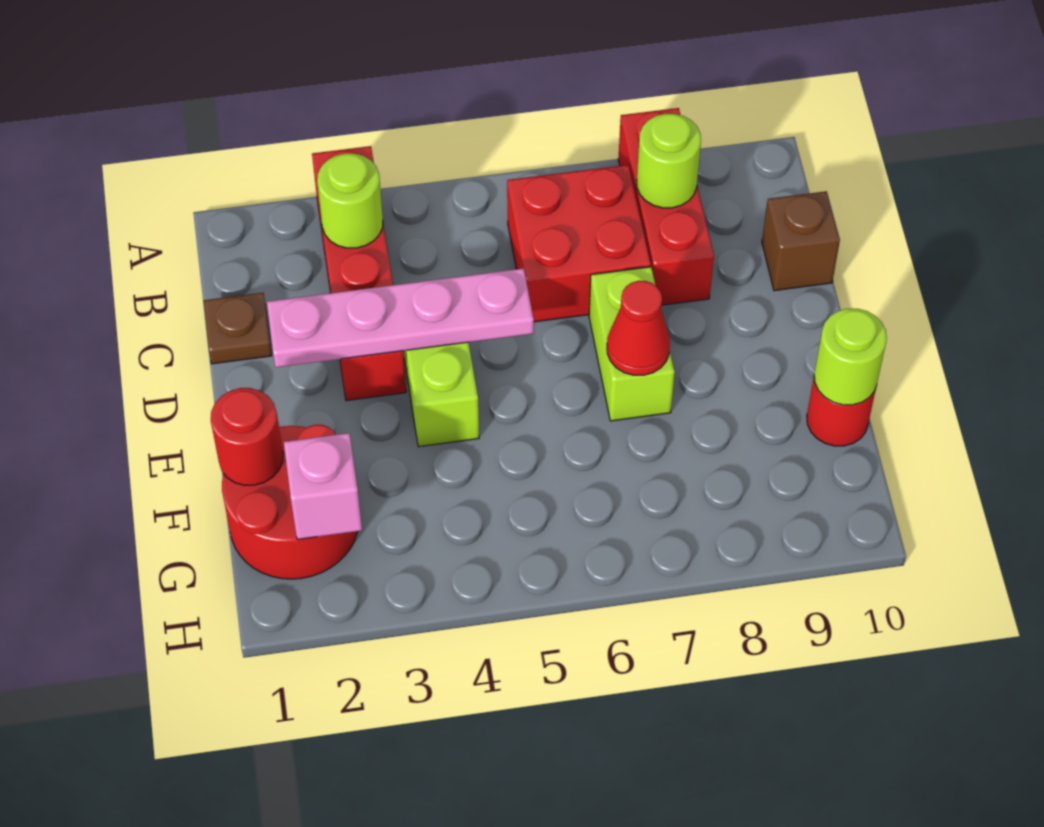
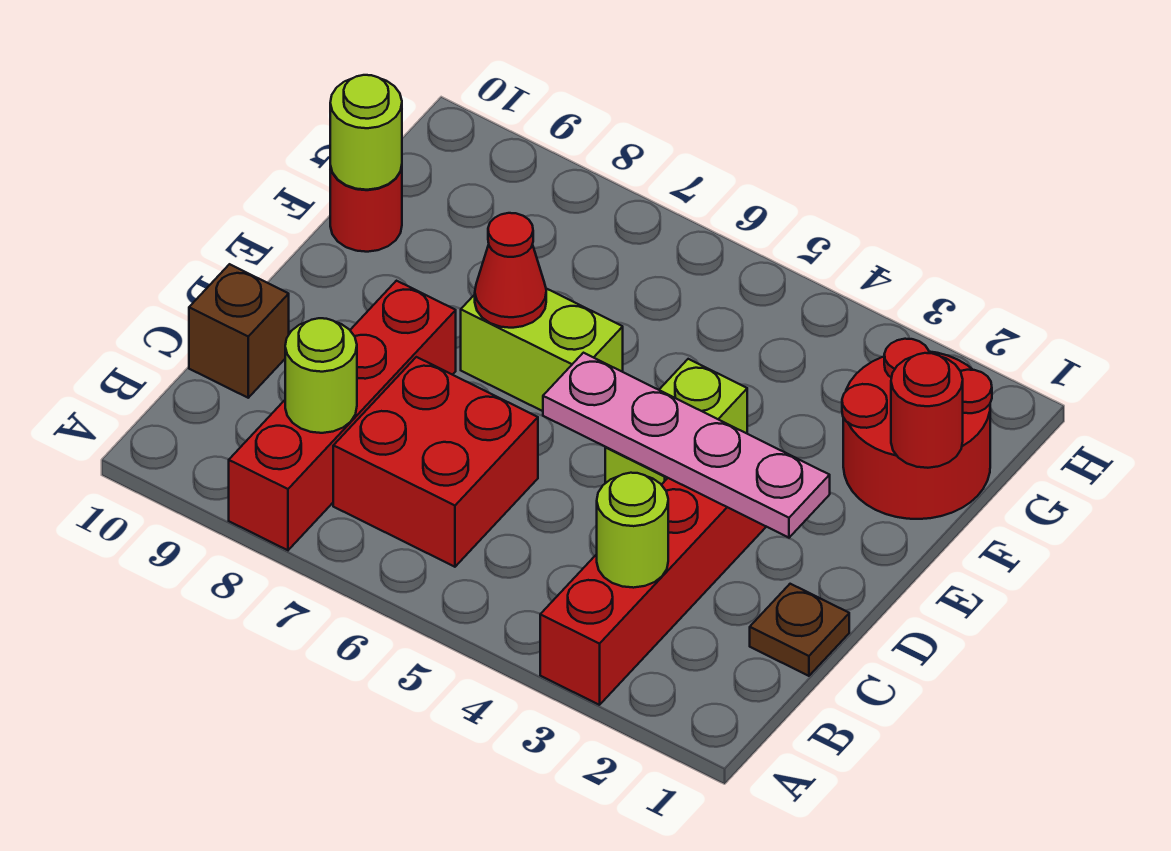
red brick A8:C8 level 1 -> red brick A8:D8 level 1
lime brick D7:E7 level 1 -> lime brick E6:E7 level 1
pink brick G2 level 2 -> none

